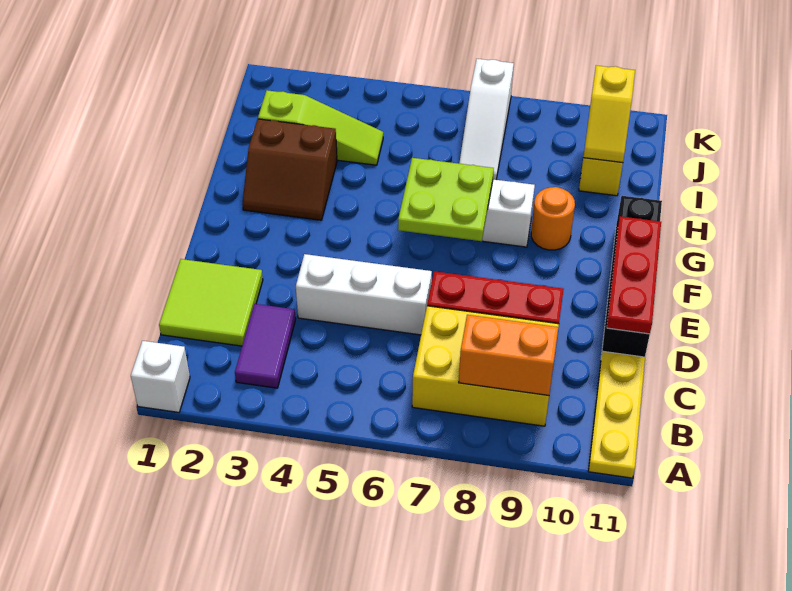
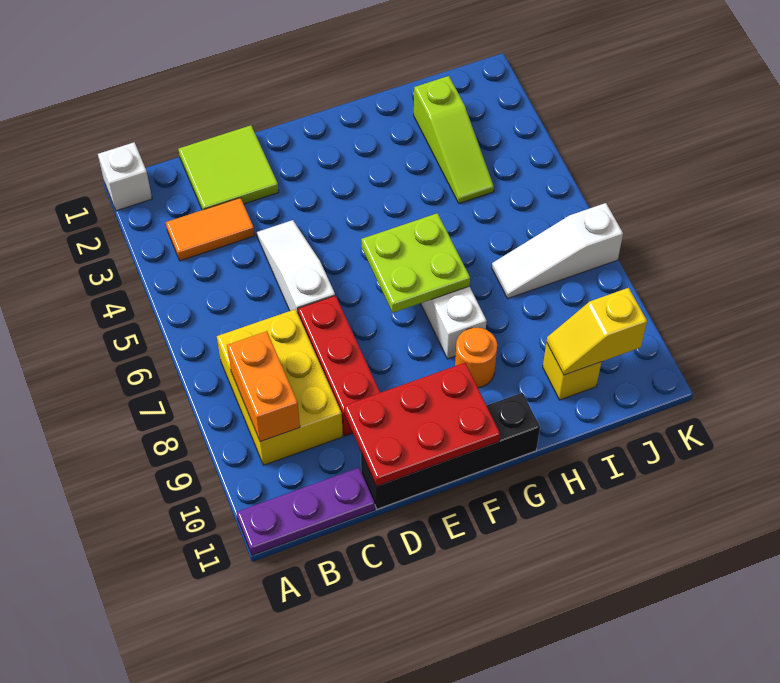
yellow plate A11:C11 level 1 -> purple plate A11:C11 level 1
purple tile B3:C3 level 1 -> orange tile B3:C3 level 1
white brick D4:D6 level 1 -> white slope D4:D6 level 1 top 6
red plate D11:F11 level 2 -> red plate D10:F11 level 2
brown slope G2:H3 level 1 top H -> none

